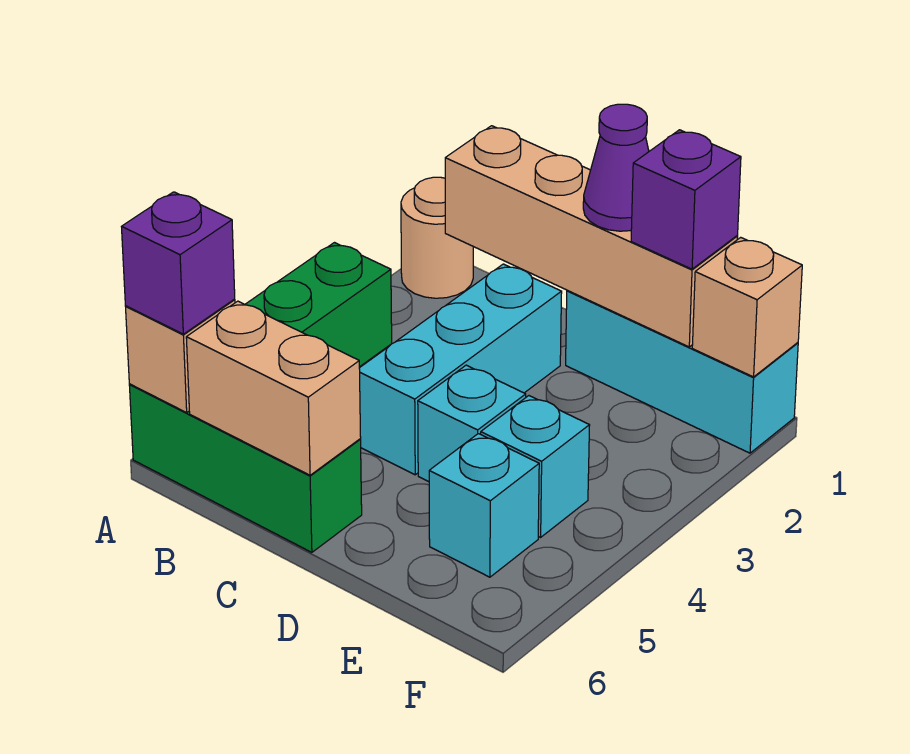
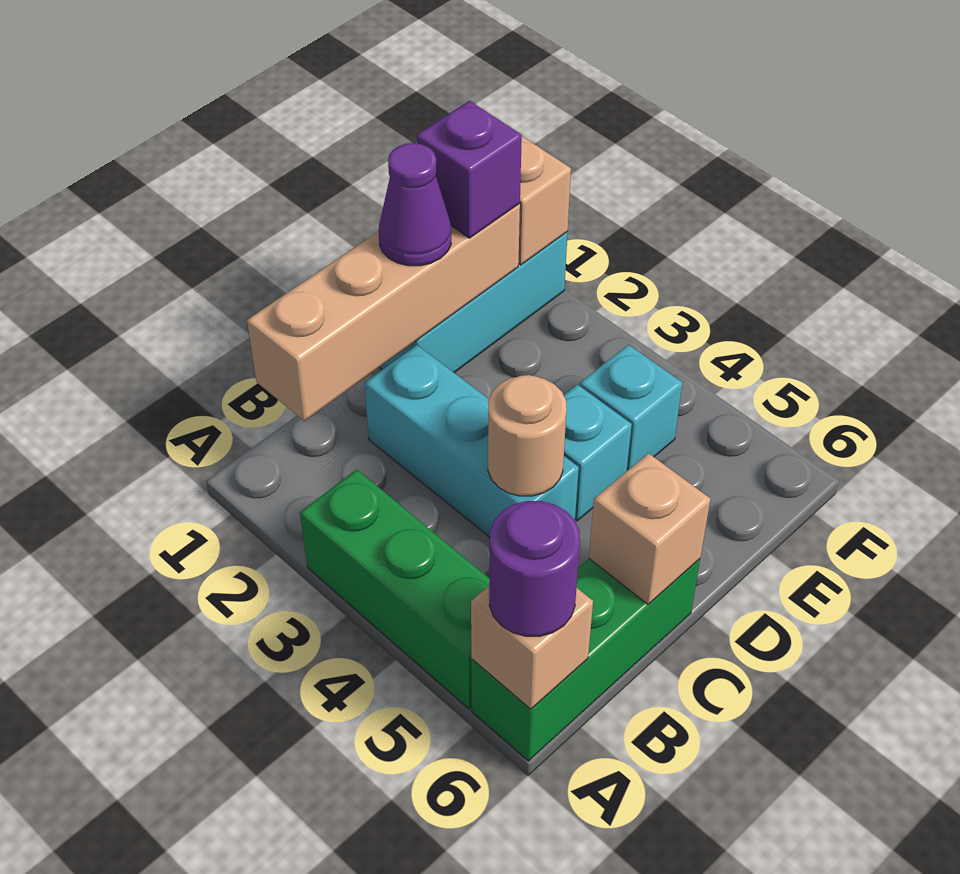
tan round brick A1 level 1 -> tan round brick C4 level 2
purple brick A6 level 3 -> purple round brick A6 level 3
tan brick B6:C6 level 2 -> tan brick C6 level 2
cyan brick E5 level 1 -> none

